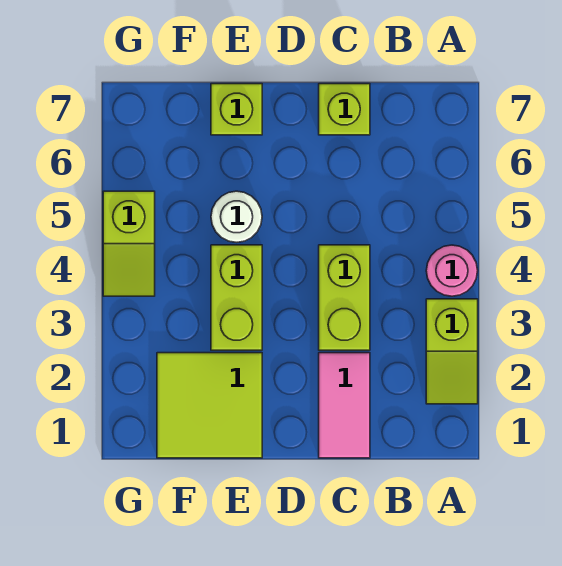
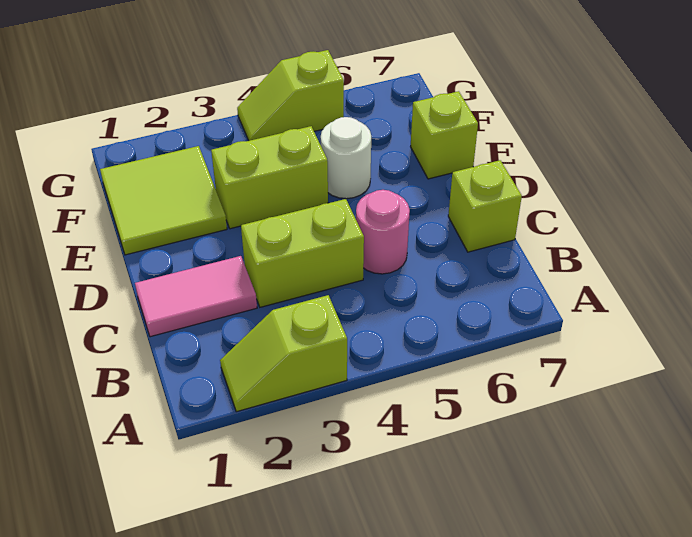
pink round brick A4 level 1 -> pink round brick C5 level 1

